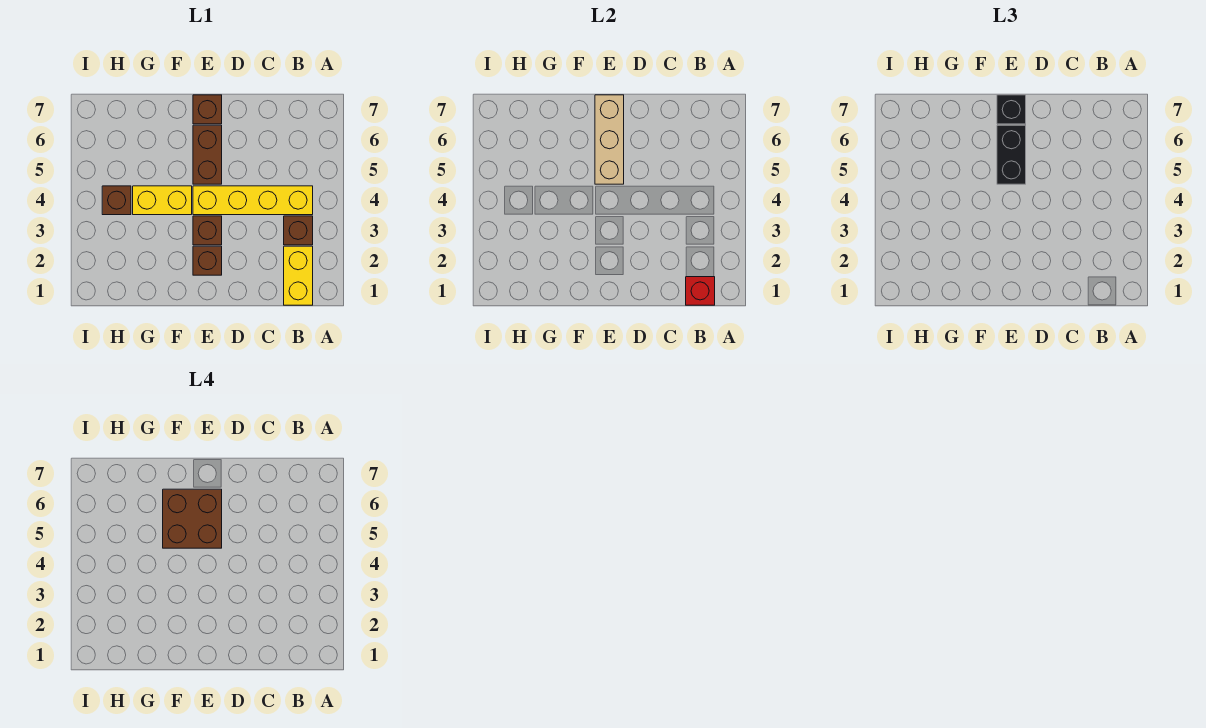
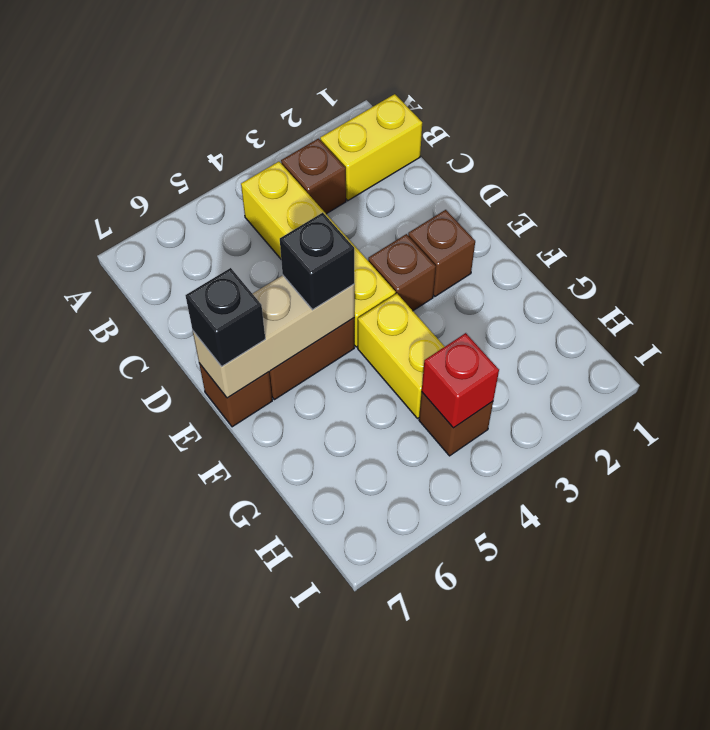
red brick B1 level 2 -> red brick H4 level 2
black brick E5:E6 level 3 -> black brick E5 level 3
brown brick E5:F6 level 4 -> none

